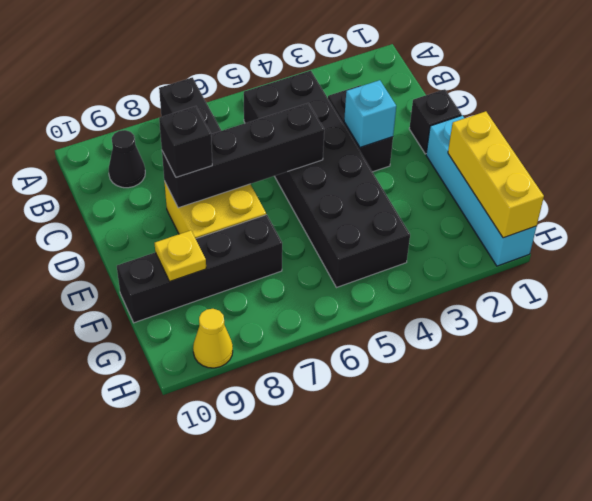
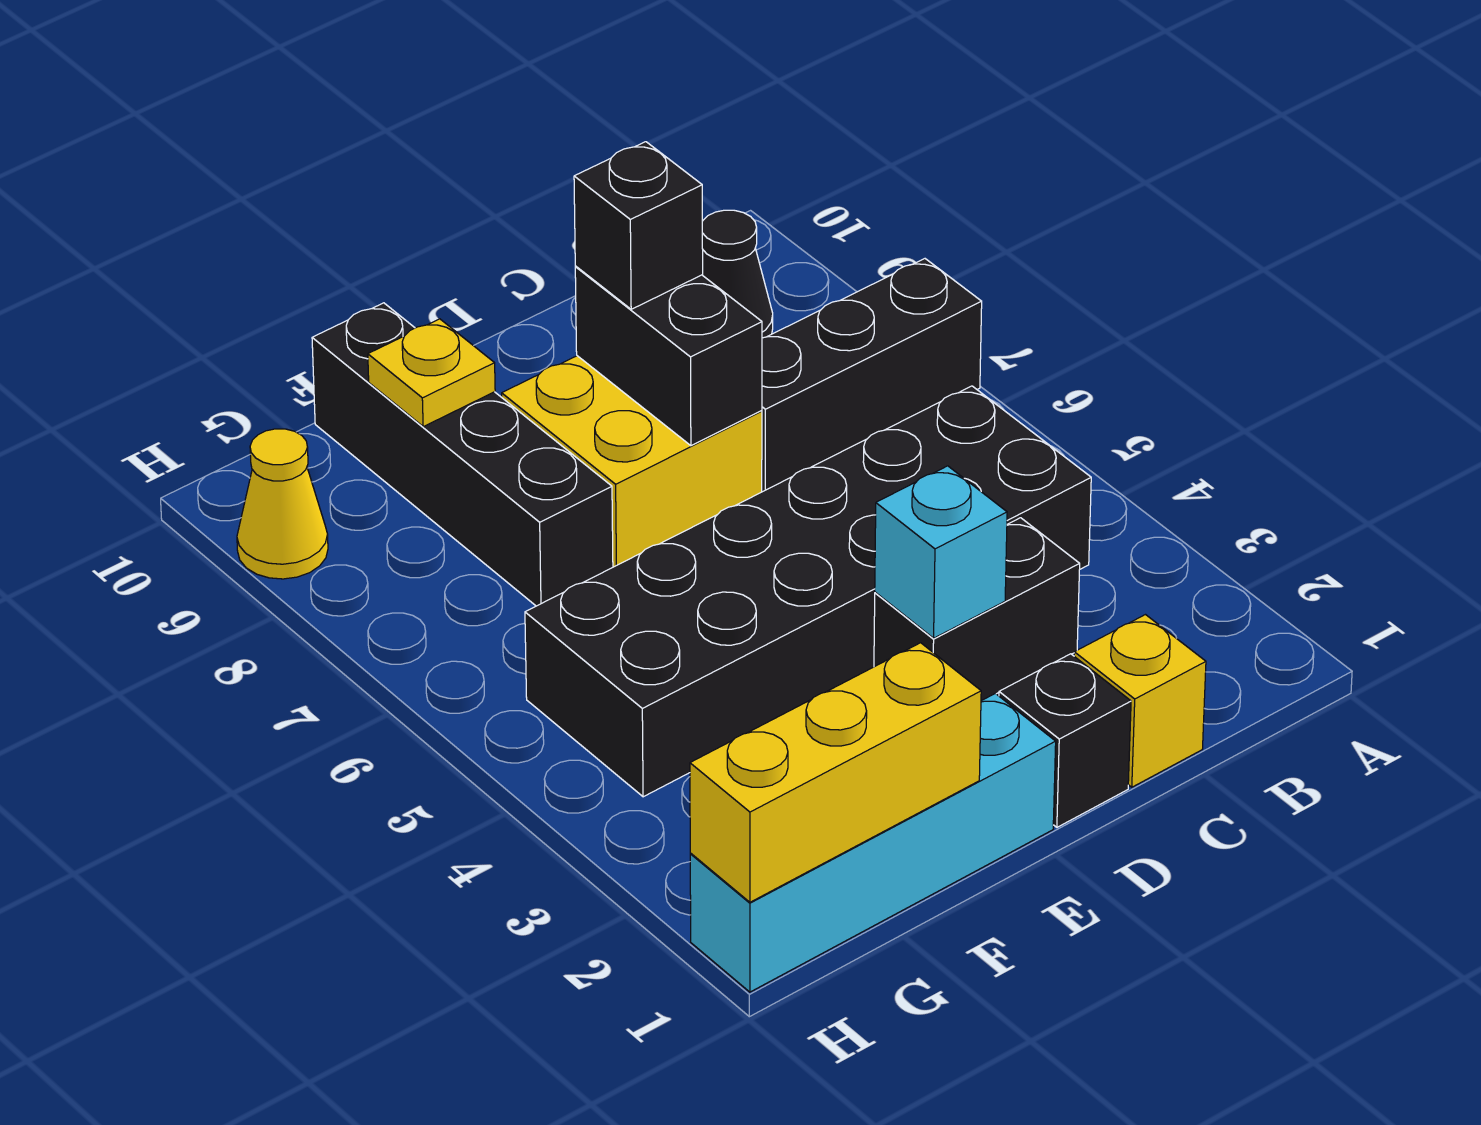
none -> yellow brick C1 level 1
black brick D5:D8 level 2 -> black brick D7:D8 level 2

